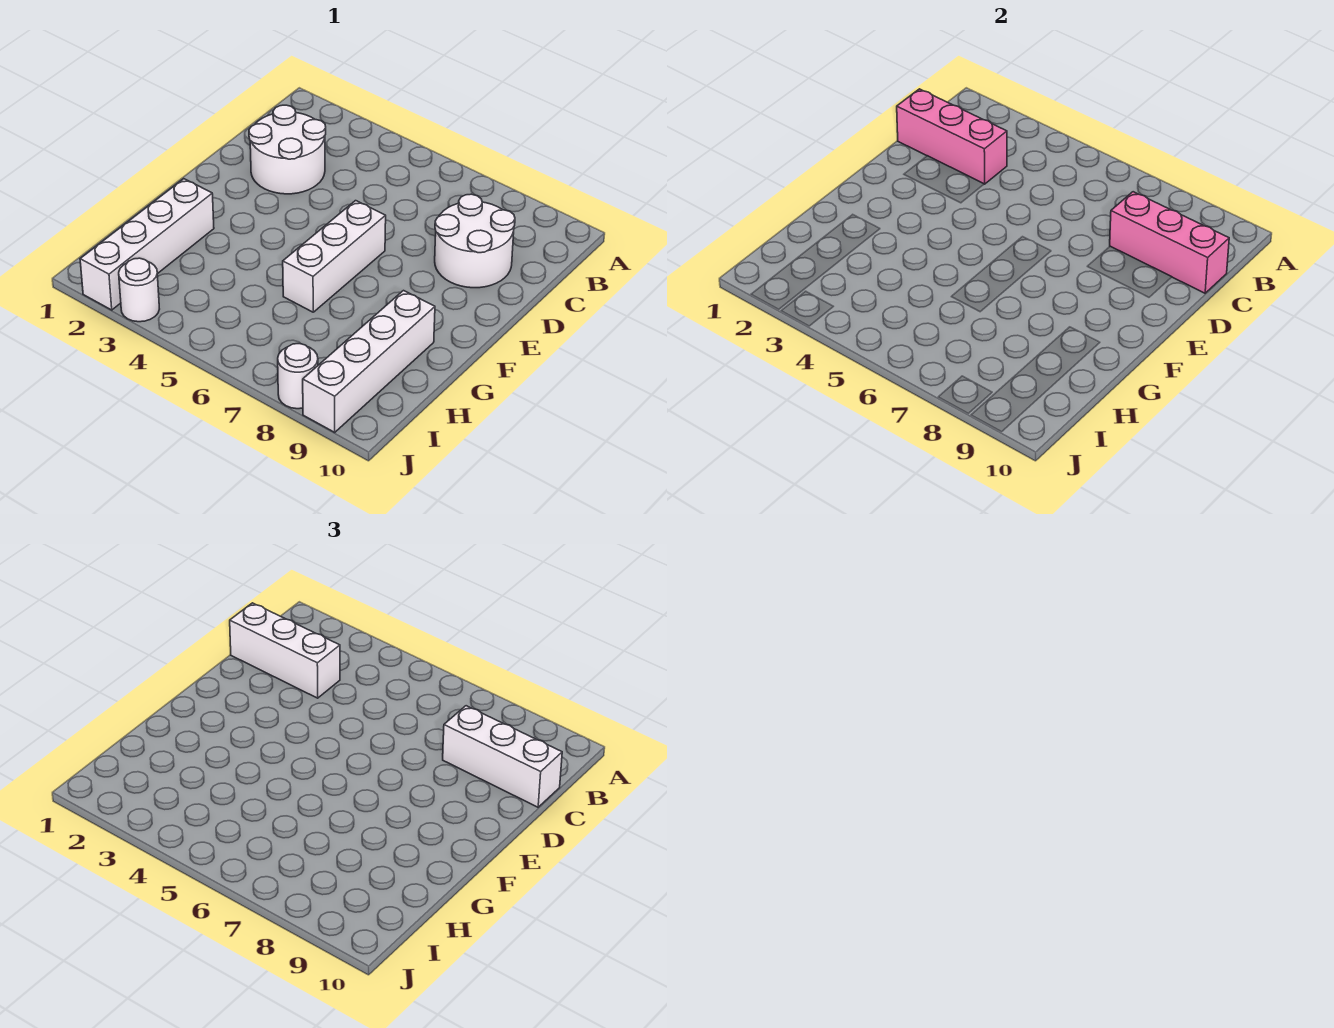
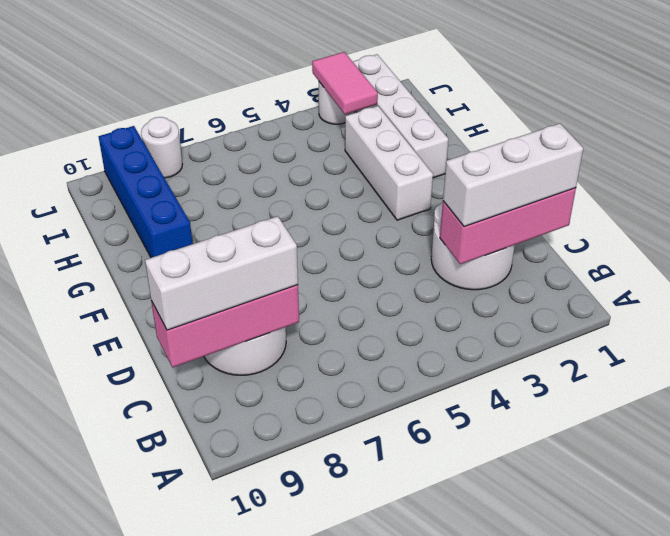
white brick E6:G6 level 1 -> white brick F3:H3 level 1
white brick G9:J9 level 1 -> blue brick G9:J9 level 1
none -> pink tile I3:J3 level 2

